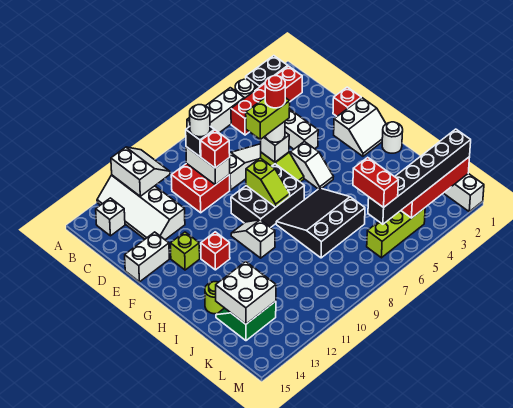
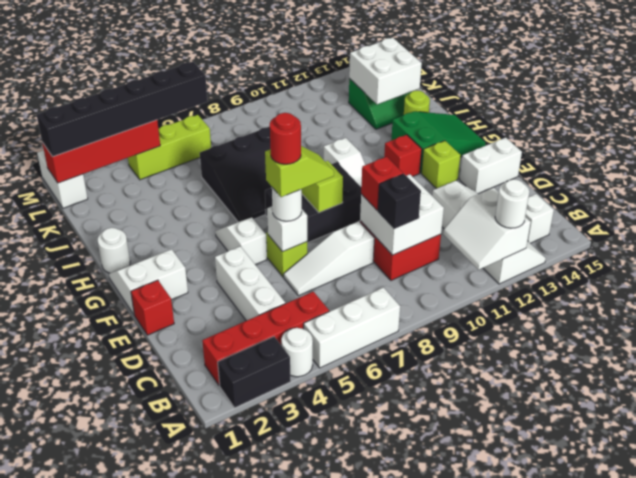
white brick C9:D9 level 2 -> white brick C9:D10 level 2
white round brick C9 level 4 -> white round brick A12 level 3
lime brick E6:E7 level 4 -> lime slope E6:E7 level 4 top 6
none -> green slope G13:H15 level 1 top 13
red brick K6:L6 level 4 -> none

